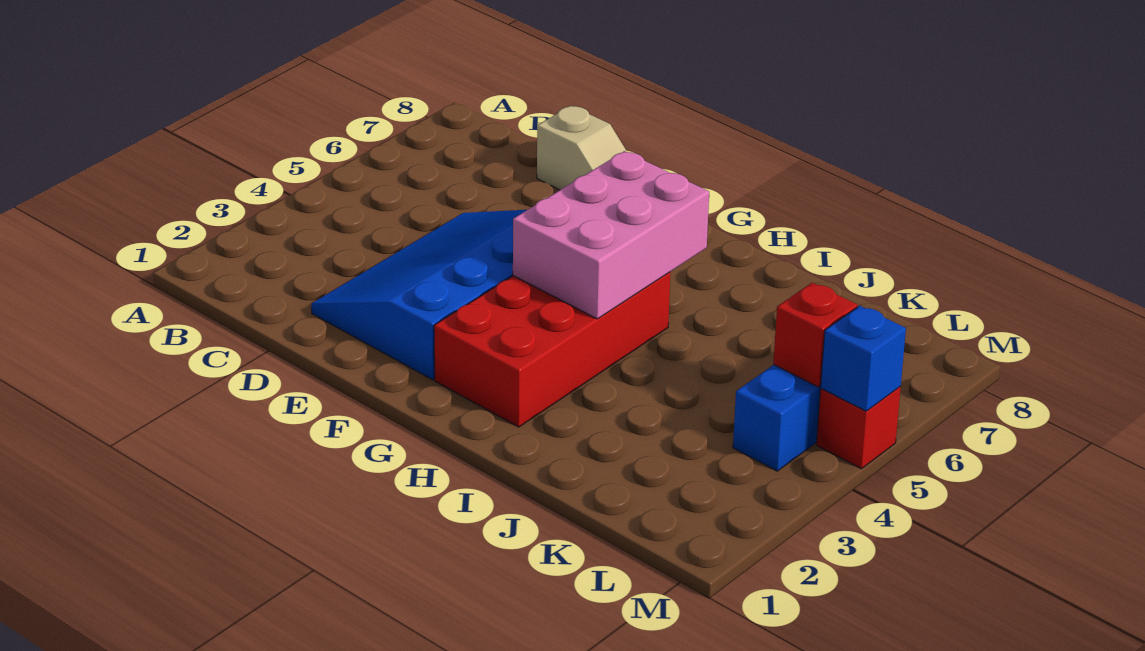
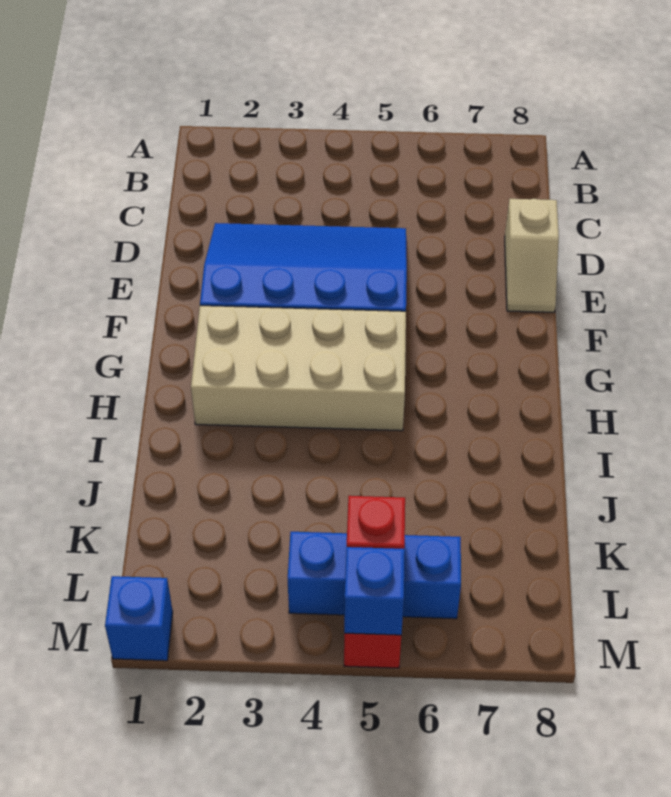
red brick G2:H5 level 1 -> tan brick G2:H5 level 1
pink brick G4:H6 level 2 -> none
none -> blue brick M1 level 1

